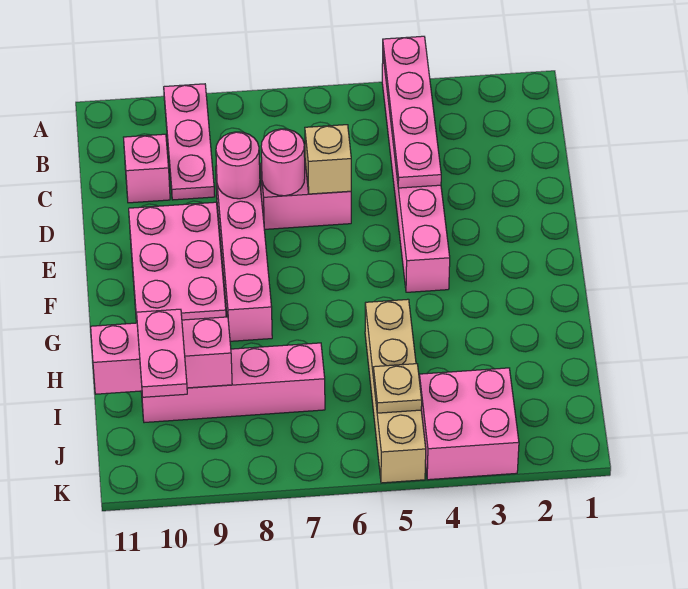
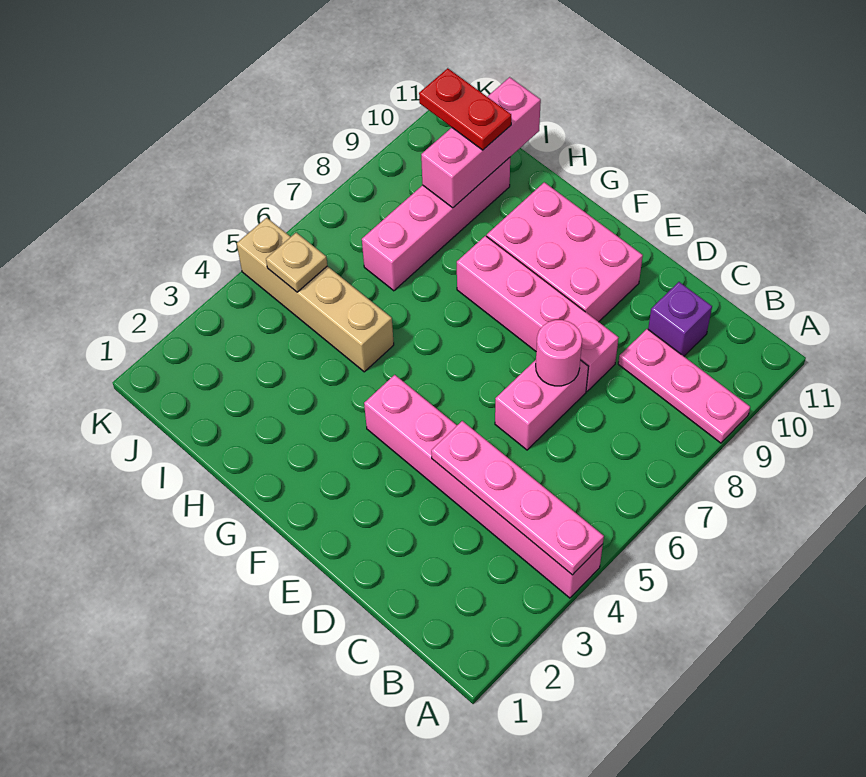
pink brick C10 level 1 -> purple brick C10 level 1
tan brick D6 level 2 -> none
pink round brick D8 level 2 -> none
pink plate I10:J10 level 3 -> red plate I10:J10 level 3
pink brick J3:K4 level 1 -> none

